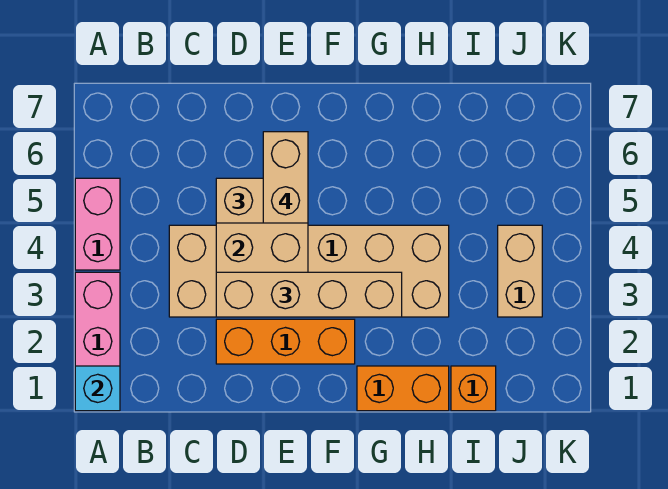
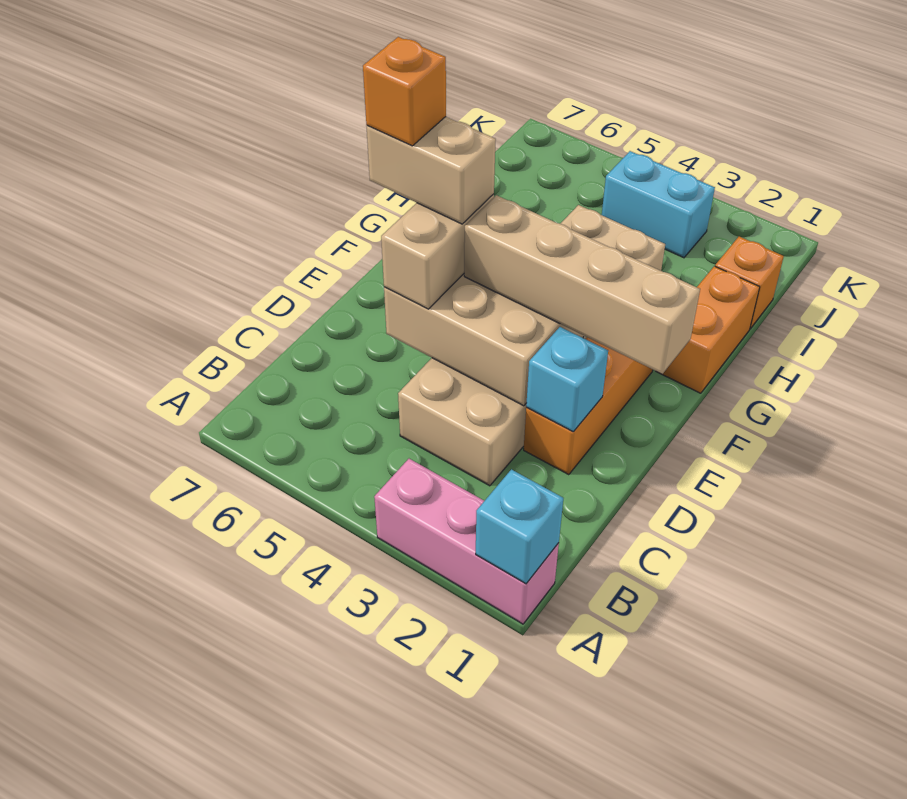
pink brick A4:A5 level 1 -> none
none -> cyan brick D2 level 2
tan brick D3:G3 level 3 -> tan brick E1:E4 level 3
none -> orange brick E6 level 5
tan brick J3:J4 level 1 -> cyan brick J3:J4 level 1

